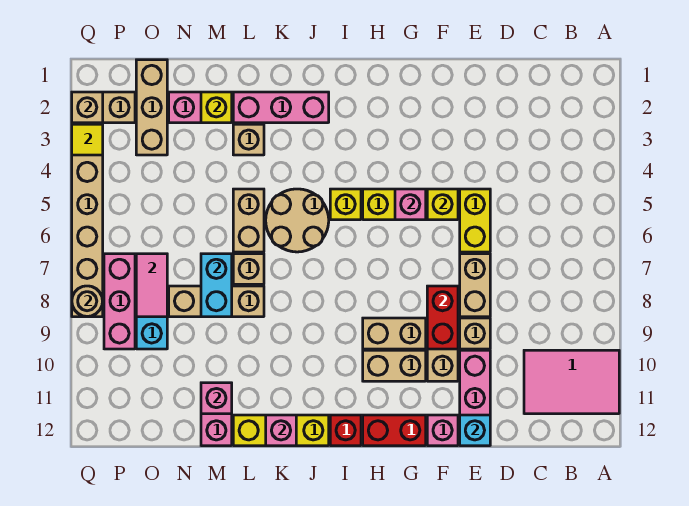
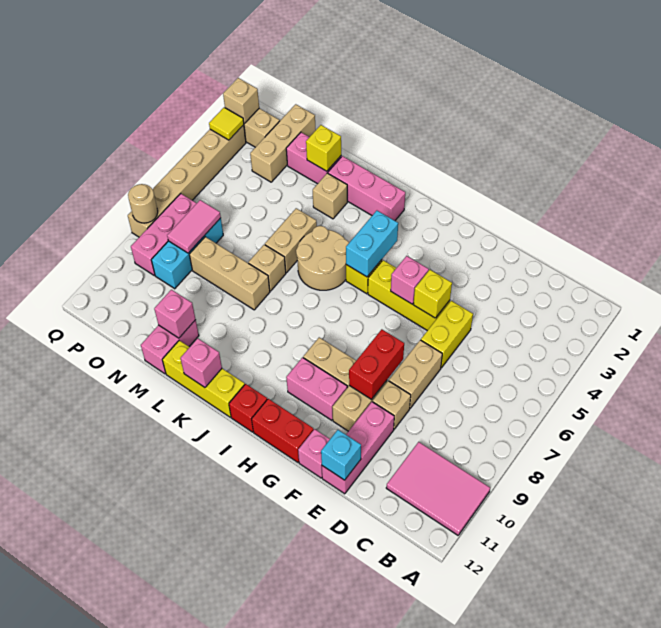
tan brick G10:H10 level 1 -> pink brick G10:H10 level 1
cyan brick M7:M8 level 2 -> cyan brick I4:I5 level 2

